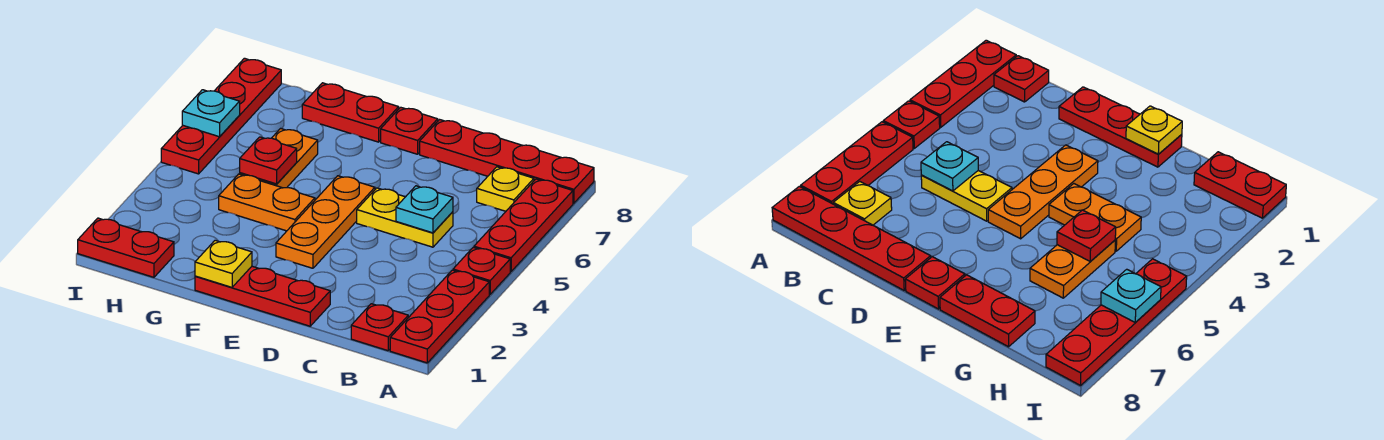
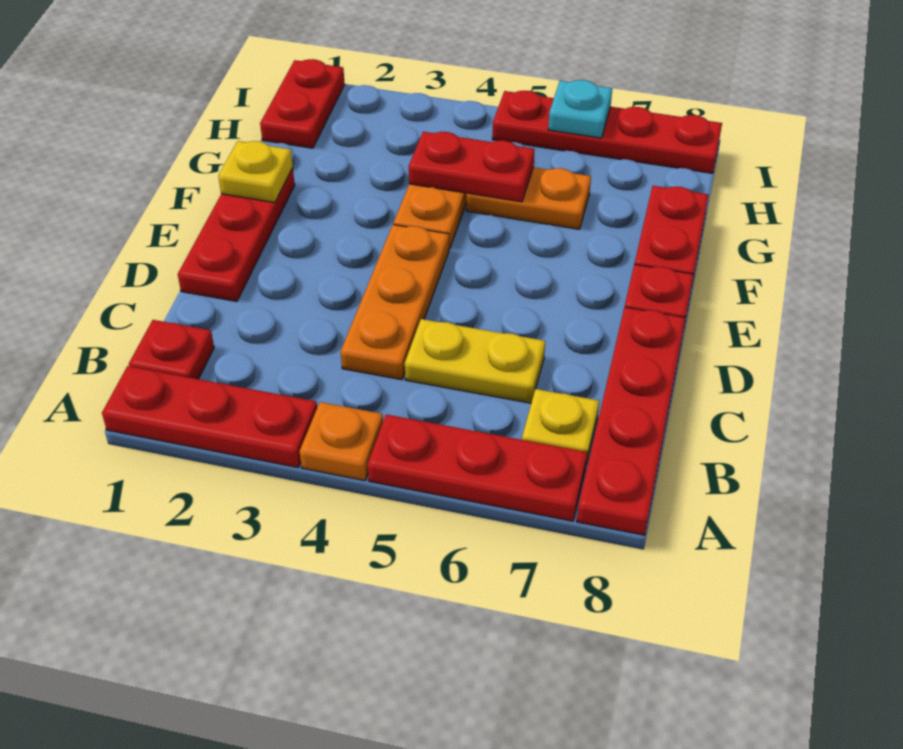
red plate A4 level 1 -> orange plate A4 level 1
yellow plate C5:D5 level 1 -> yellow plate C5:C6 level 1
cyan plate C5 level 2 -> none
orange plate E3:E5 level 1 -> orange plate C4:E4 level 1
red plate G5 level 2 -> red plate G4:G5 level 2

